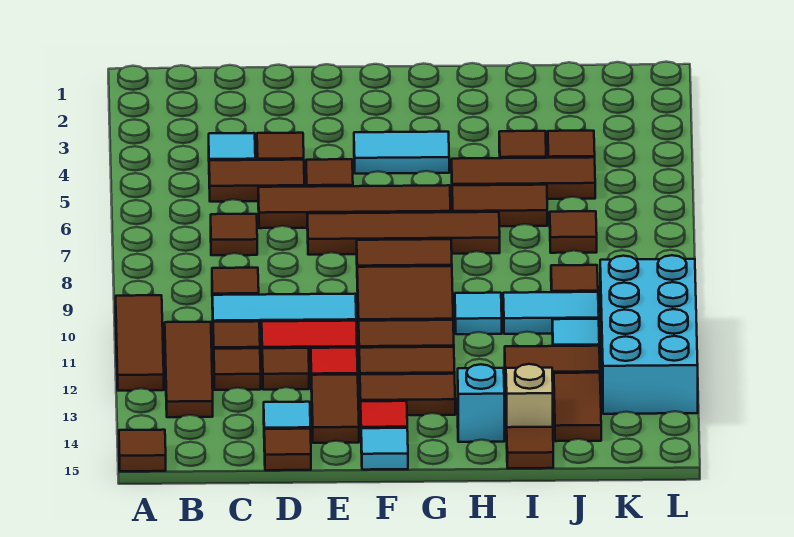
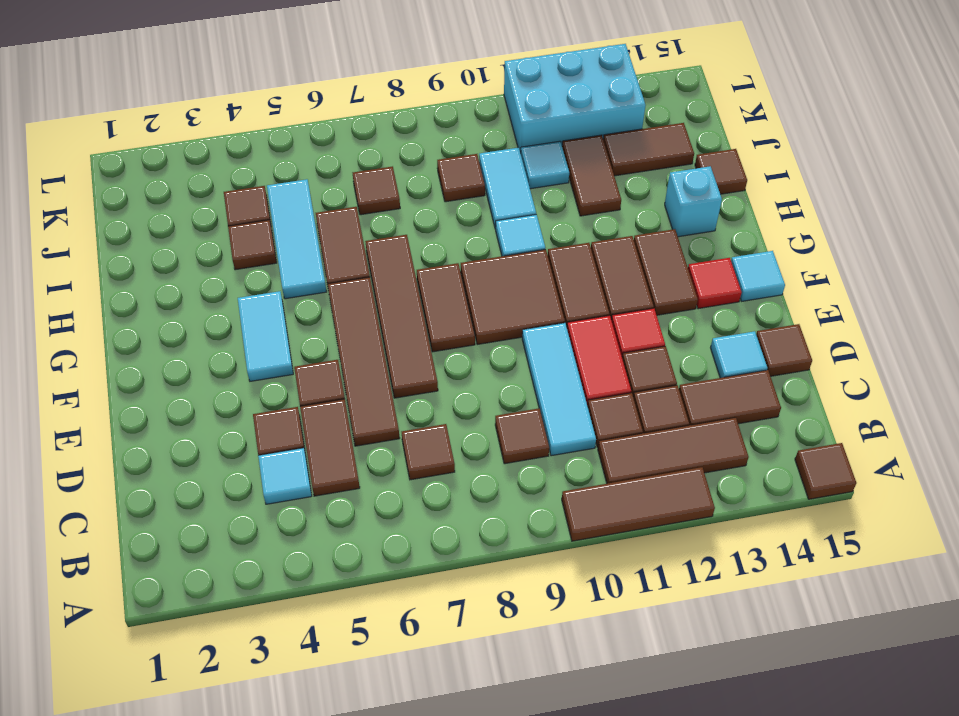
brown tile E13:E14 level 1 -> brown tile C13:C14 level 1
brown tile H5:J5 level 1 -> cyan tile H5:J5 level 1
tan brick I14 level 1 -> none
cyan brick K10:L13 level 1 -> cyan brick K11:L13 level 1

